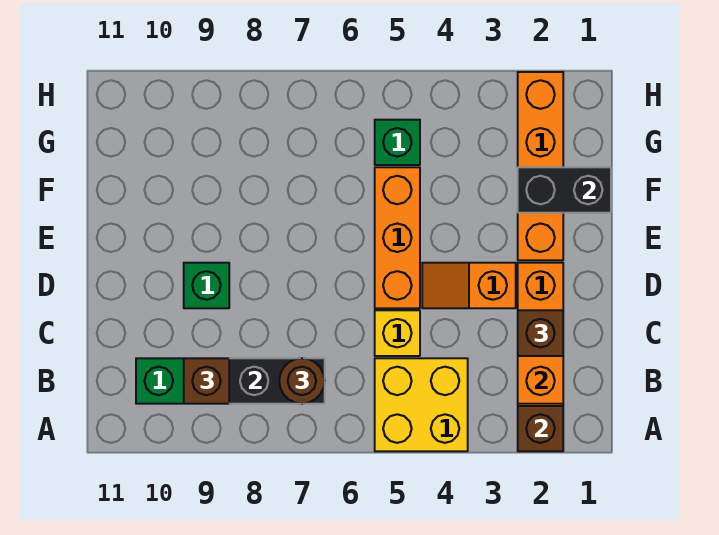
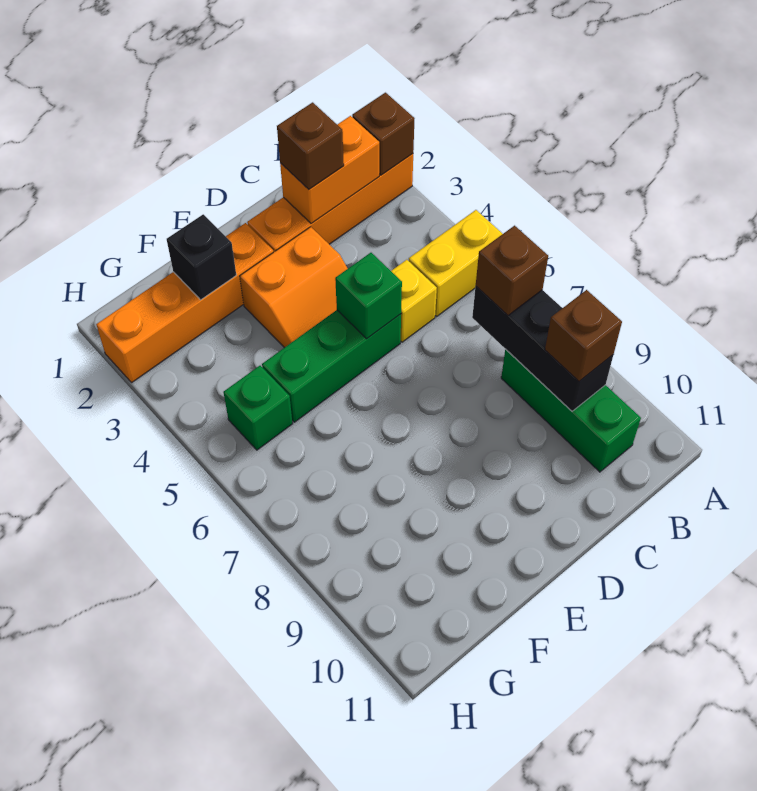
yellow brick A4:B5 level 1 -> yellow brick A5:B5 level 1
brown round brick B7 level 3 -> brown brick B7 level 3
orange slope D3:D4 level 1 top 3 -> orange slope D3:E4 level 1 top 3
orange brick D5:F5 level 1 -> green brick D5:F5 level 1
green brick D9 level 1 -> green brick D5 level 2
black brick F1:F2 level 2 -> black brick F2 level 2

